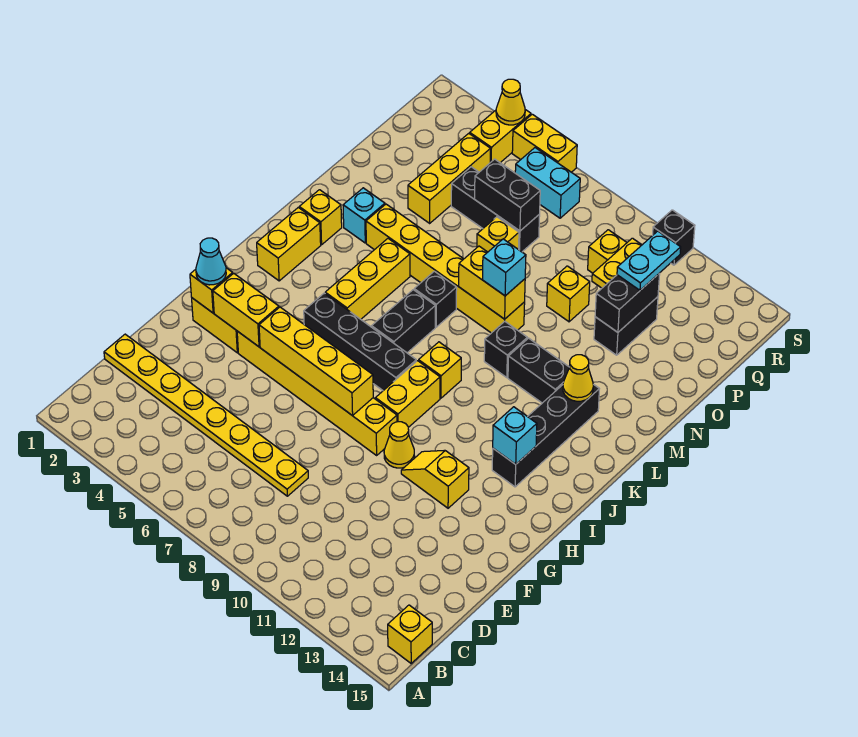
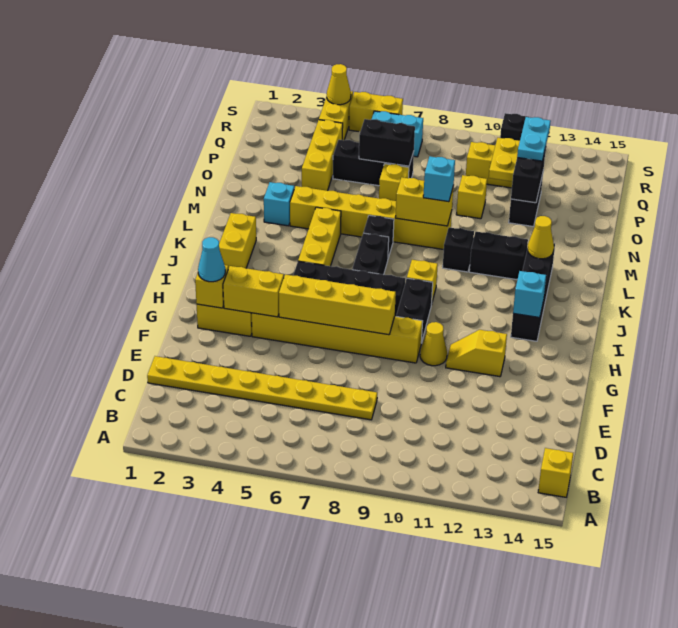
yellow brick H9:I9 level 1 -> black brick H9:I9 level 1
yellow brick L2 level 1 -> none

